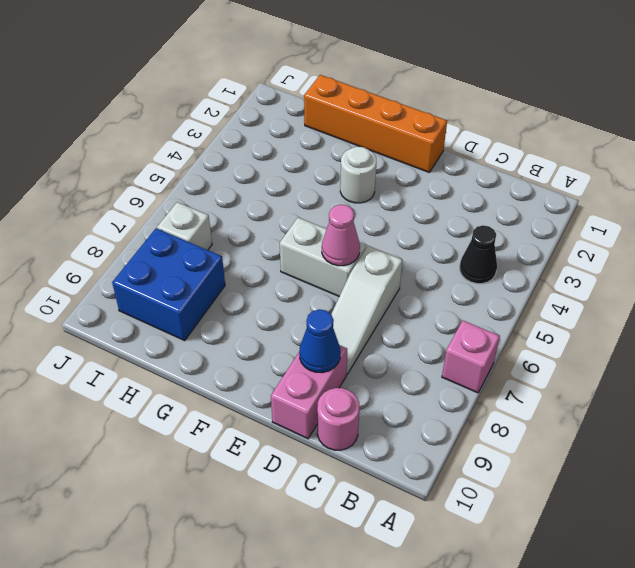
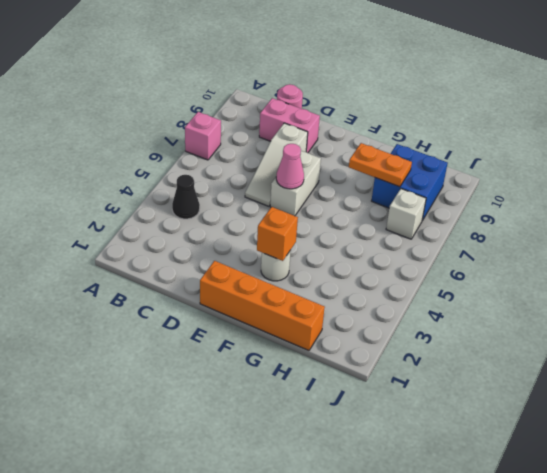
white slope D6:D8 level 1 top 6 -> white slope D6:D8 level 1 top 8
pink brick D9:D10 level 1 -> pink brick C9:D9 level 1
blue cone D9 level 2 -> none
white brick E6:F6 level 1 -> white brick E6:E7 level 1
none -> orange brick F3 level 2
none -> orange plate G8:H8 level 2

